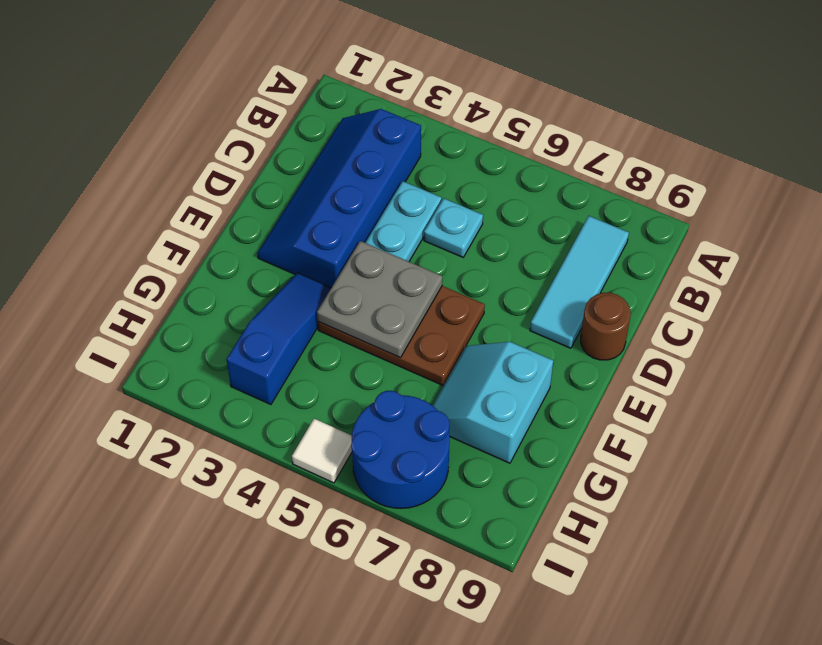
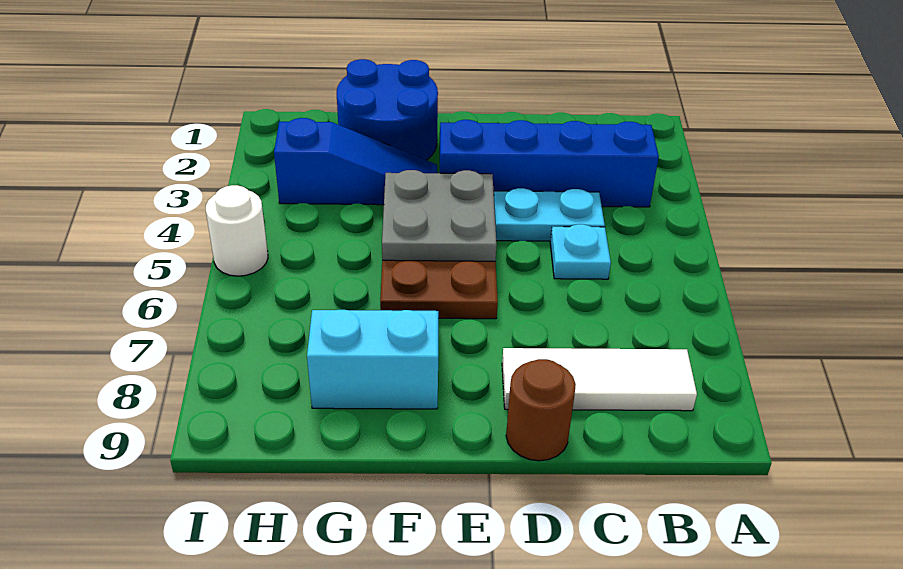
cyan tile B8:D8 level 1 -> white tile B8:D8 level 1
blue round brick H6:I7 level 1 -> blue round brick F1:G2 level 1
white tile I5 level 1 -> white round brick I5 level 1

